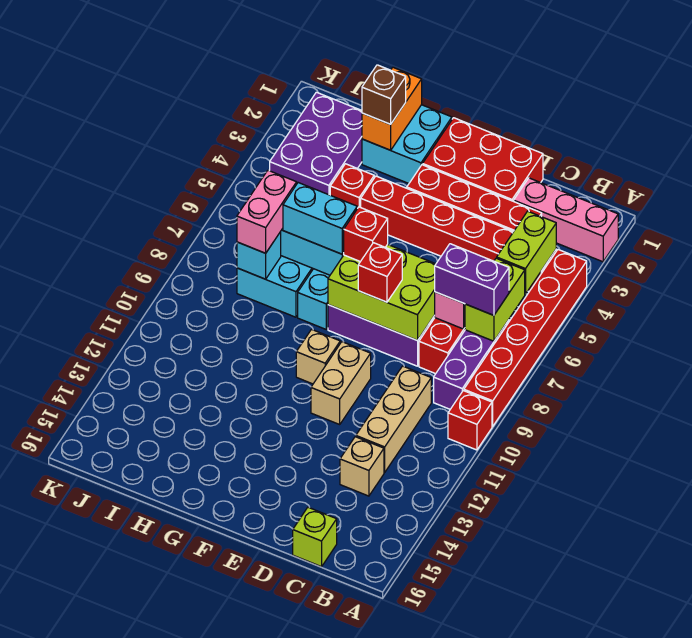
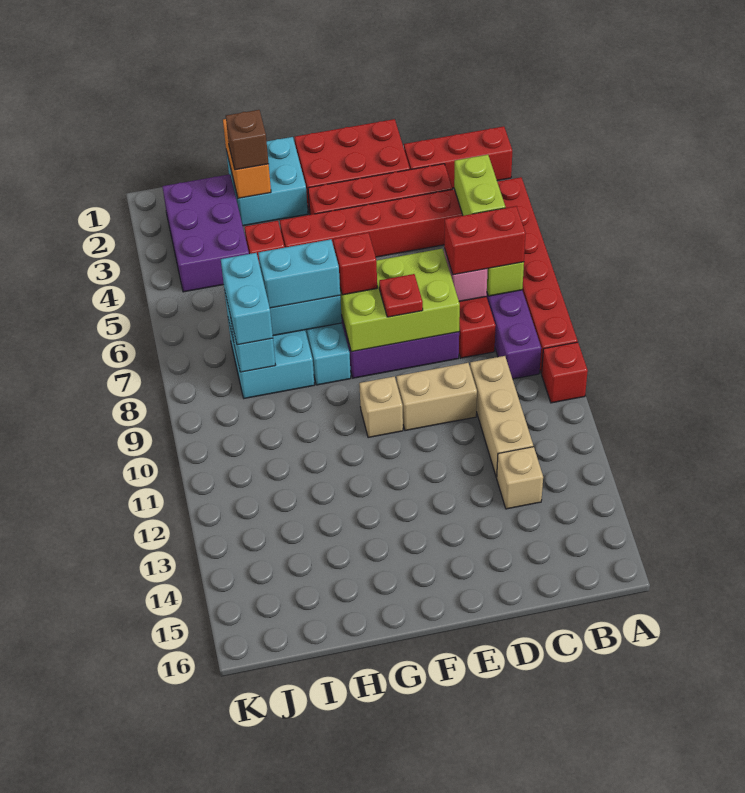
pink brick A2:C2 level 1 -> red brick A2:C2 level 1
purple brick B7:C7 level 3 -> red brick B7:C7 level 3
lime brick C16 level 1 -> none
red brick E8 level 3 -> red plate E8 level 3
tan brick E10:E11 level 1 -> tan brick D10:E10 level 1
pink brick I7:I8 level 3 -> cyan brick I7:I8 level 3

